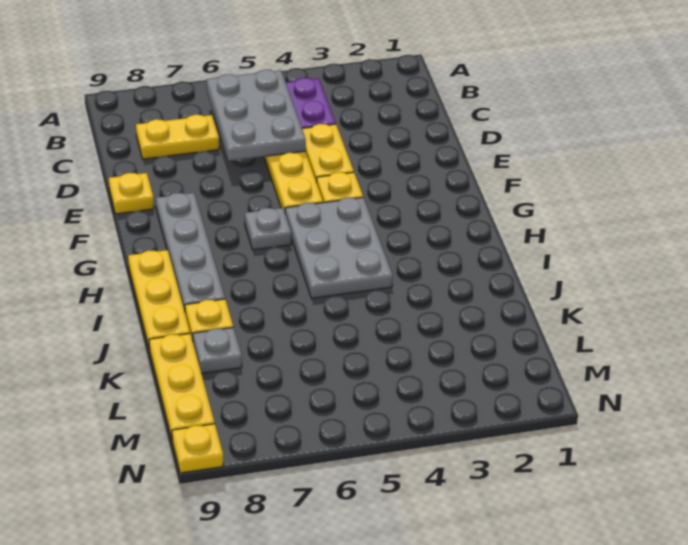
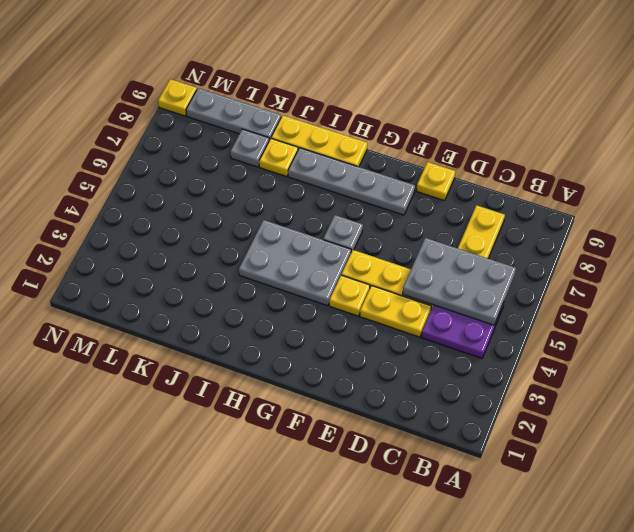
yellow plate K9:M9 level 1 -> grey plate K9:M9 level 1

